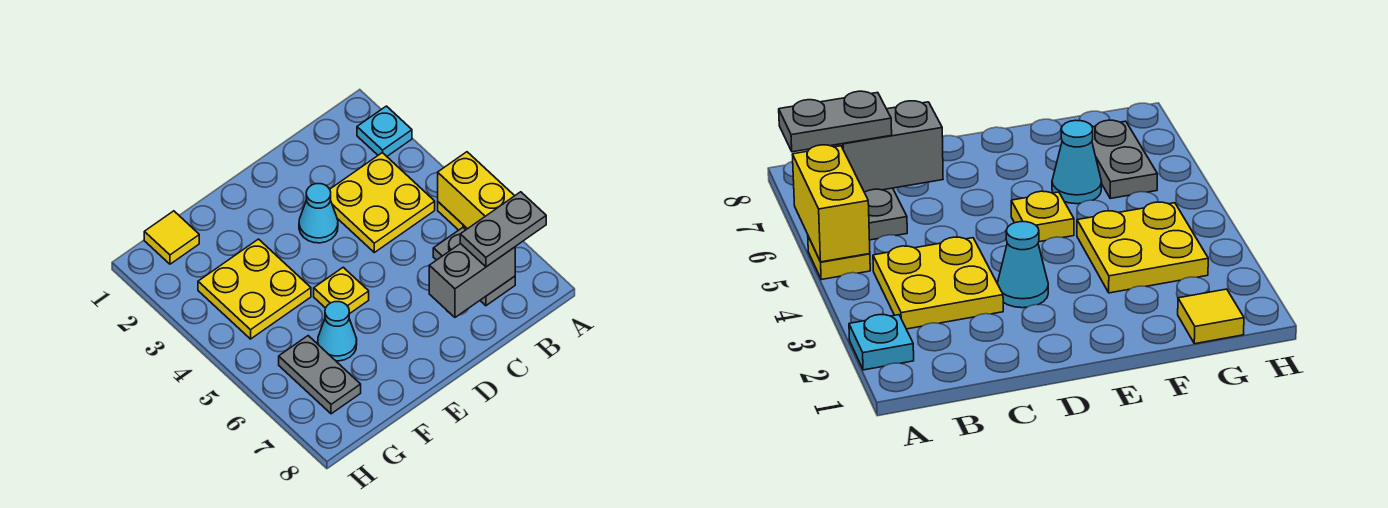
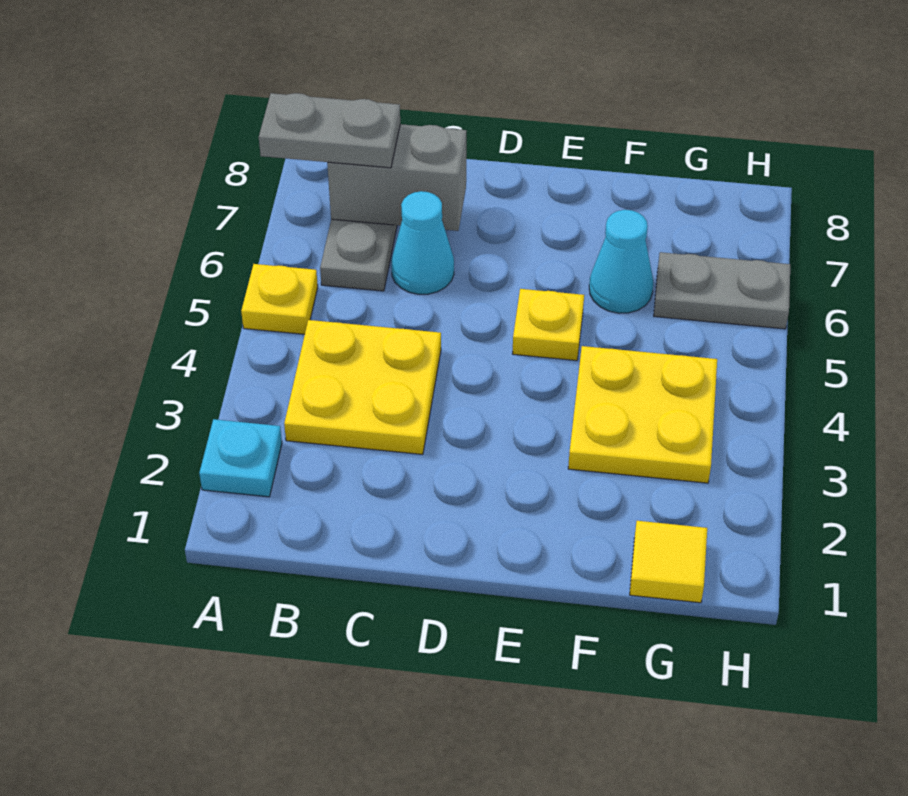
yellow brick A5:A6 level 2 -> none
cyan cone D3 level 1 -> cyan cone C6 level 1
grey plate G6:G7 level 1 -> grey plate G6:H6 level 1

